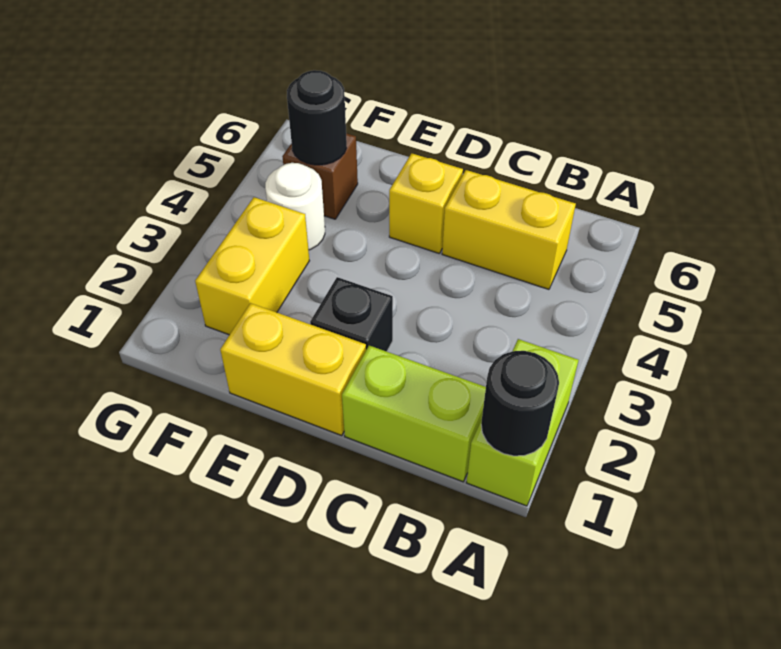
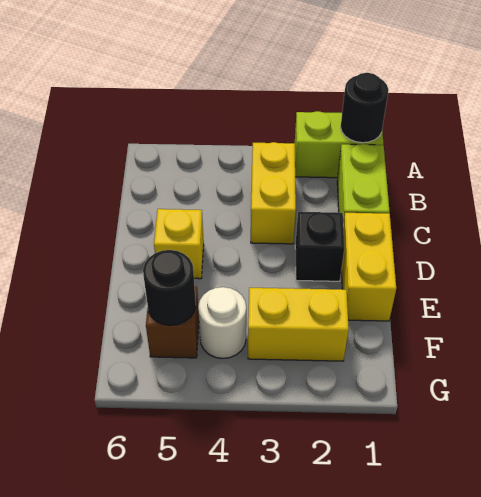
yellow brick B5:C5 level 1 -> yellow brick B3:C3 level 1

